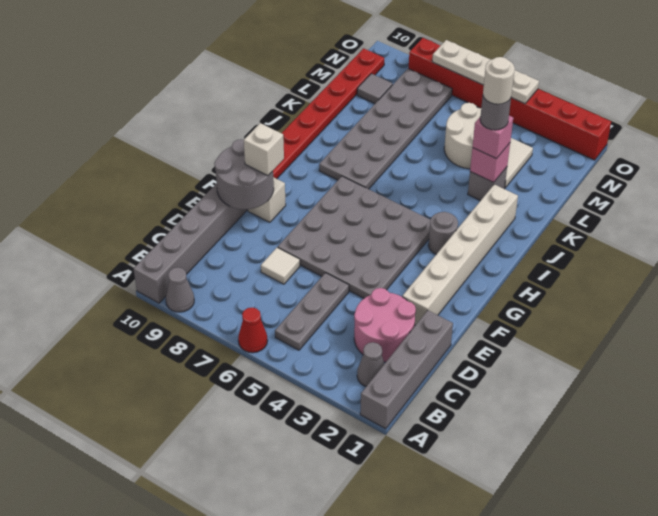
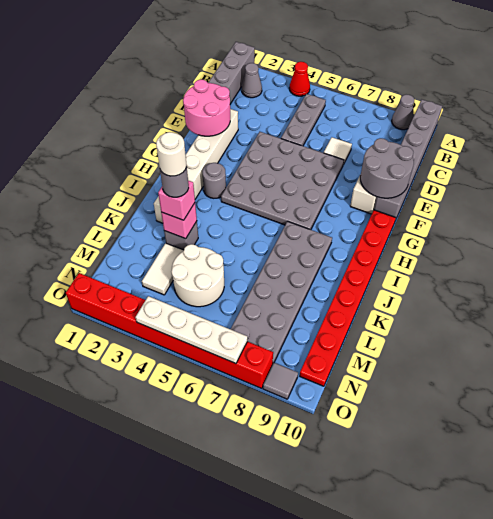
red cone A6 level 1 -> red cone A4 level 1
pink round brick C2:D3 level 1 -> pink round brick E1:F2 level 2
white brick F9 level 3 -> none
grey tile M9 level 1 -> grey tile O9 level 1

